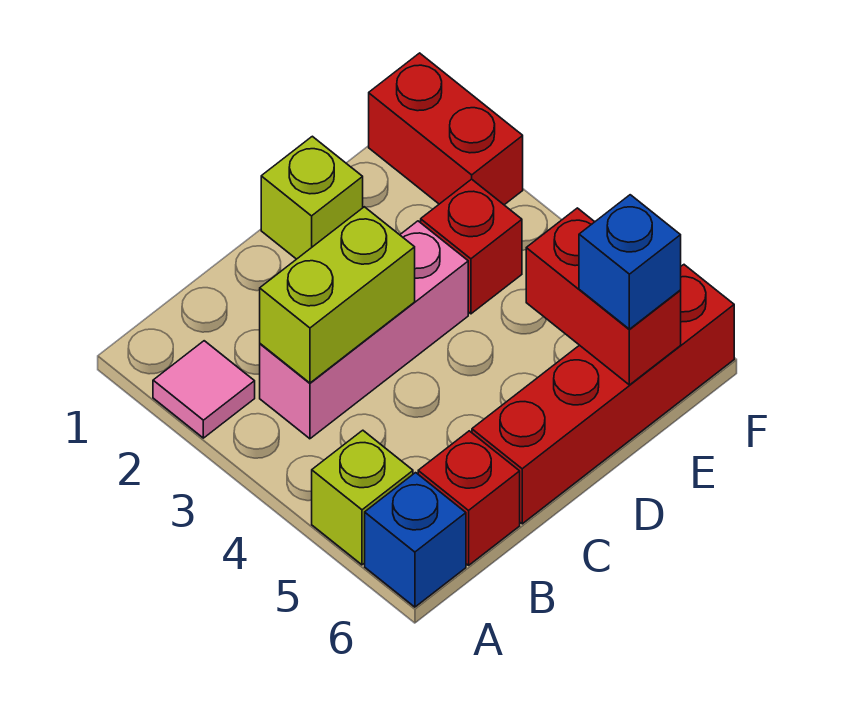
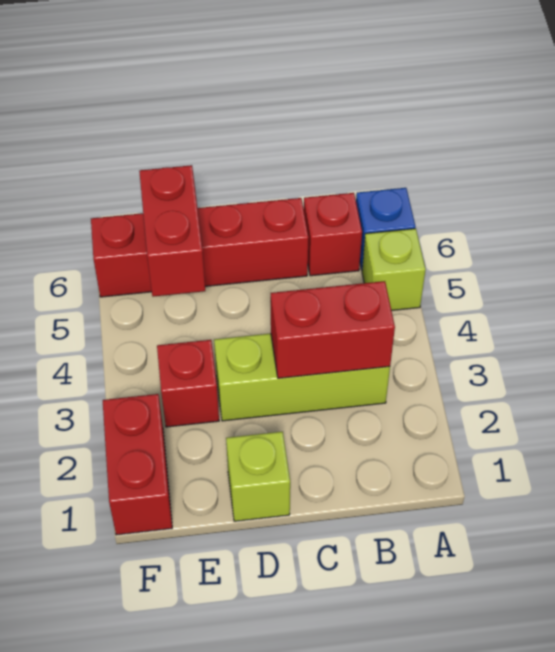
pink tile A2 level 1 -> none
pink brick B3:D3 level 1 -> lime brick B3:D3 level 1
lime brick B3:C3 level 2 -> red brick B3:C3 level 2
blue brick E6 level 3 -> none

